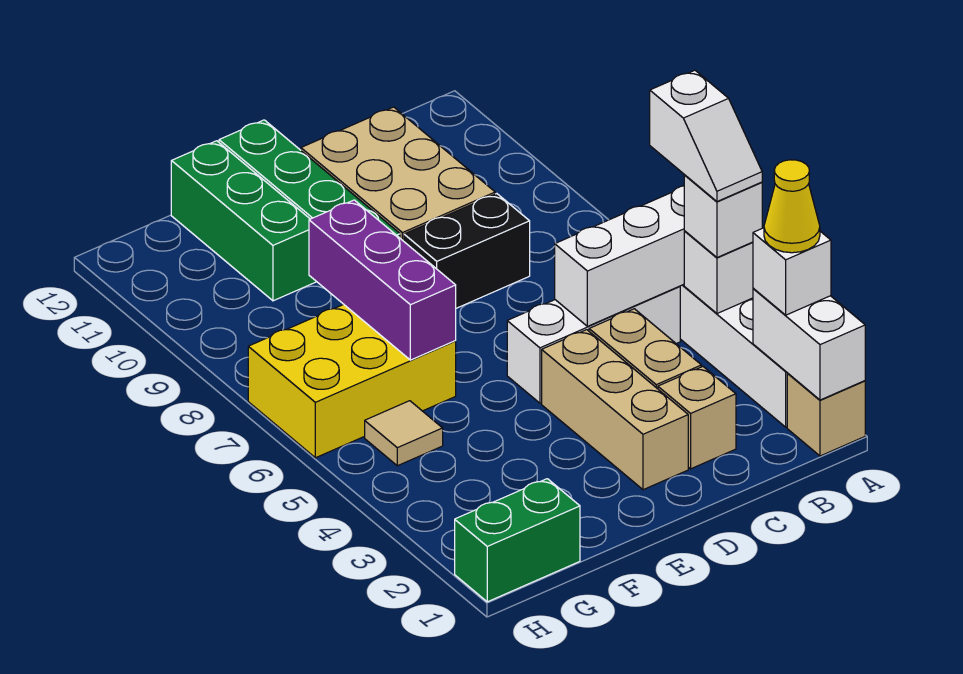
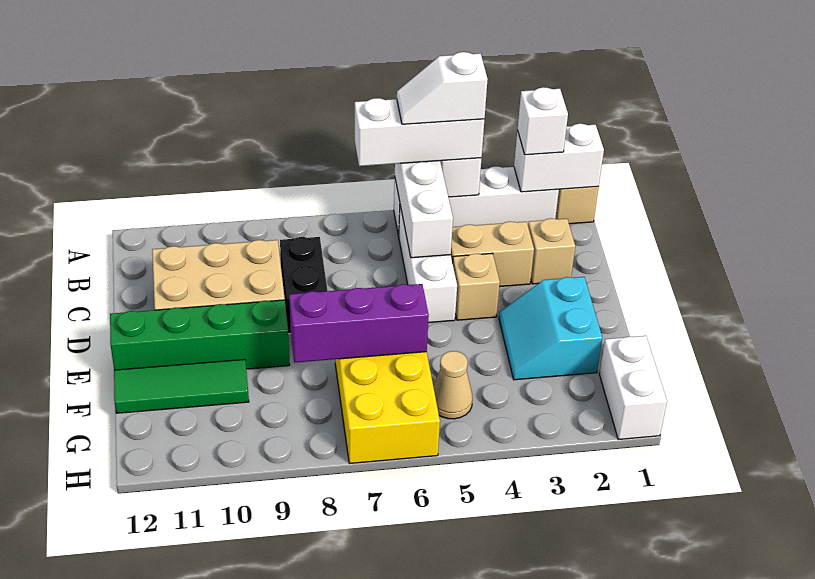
yellow cone A2 level 4 -> none
white brick A4 level 3 -> white brick A4:A6 level 3
white slope A4:A5 level 4 top 5 -> white slope A4:A5 level 4 top 4
tan brick D2:D4 level 1 -> tan brick D4 level 1
none -> cyan slope E2:F3 level 1 top 2
green brick F10:F12 level 1 -> green tile F10:F12 level 1
green brick G1:H1 level 1 -> white brick G1:H1 level 1
tan tile G5 level 1 -> tan cone G5 level 1

